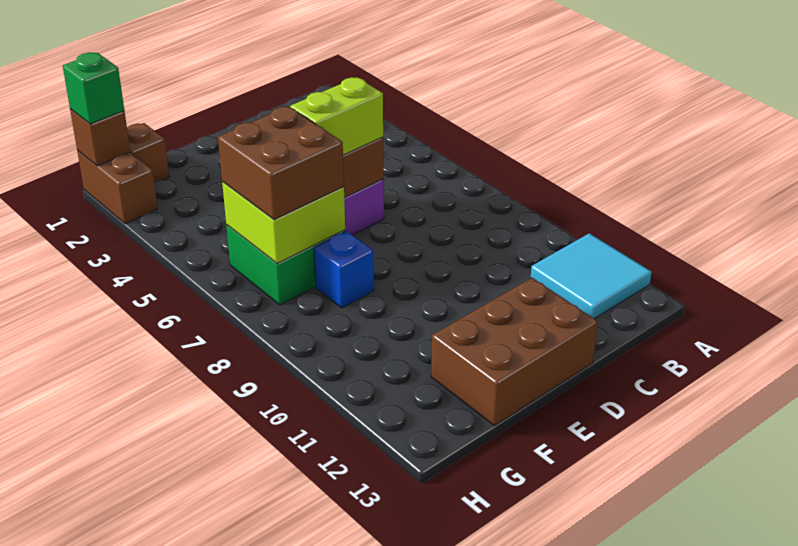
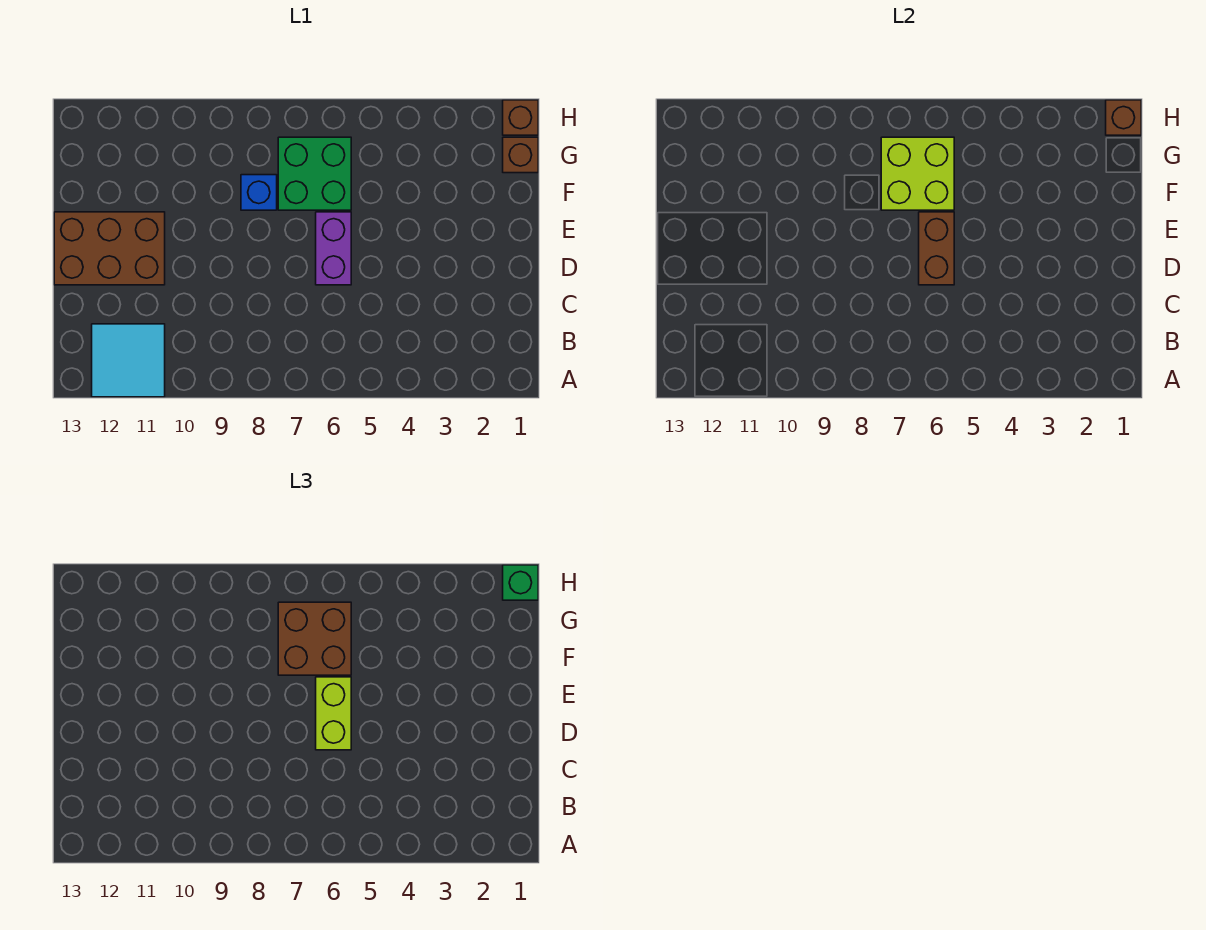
brown brick D12:F13 level 1 -> brown brick D11:E13 level 1
brown brick H1:H2 level 1 -> brown brick H1 level 1

